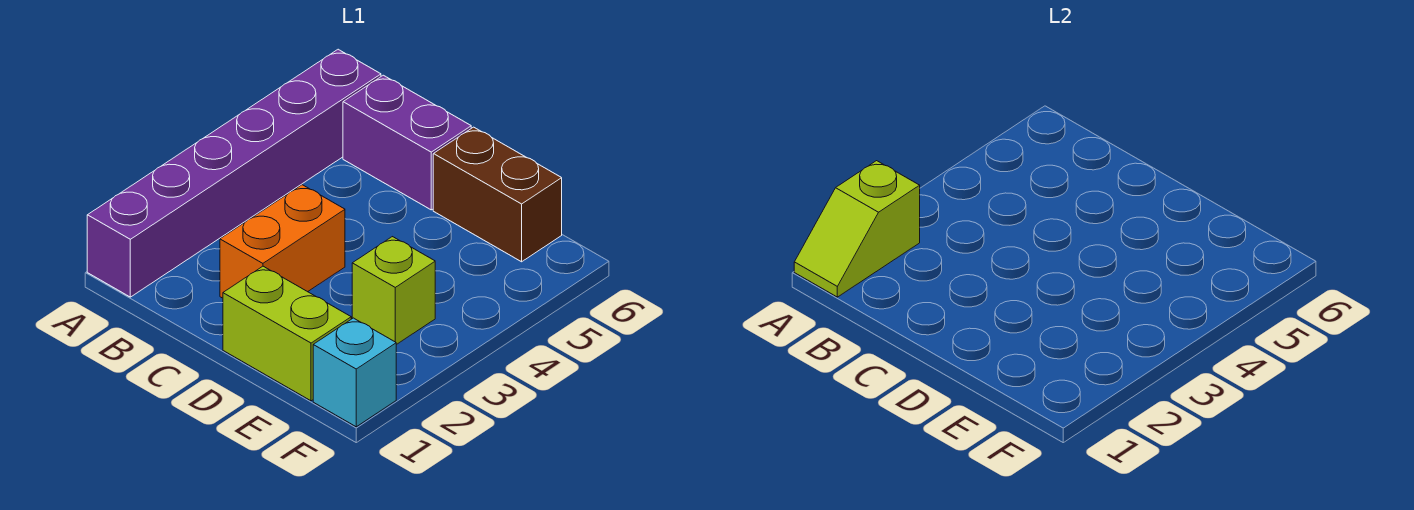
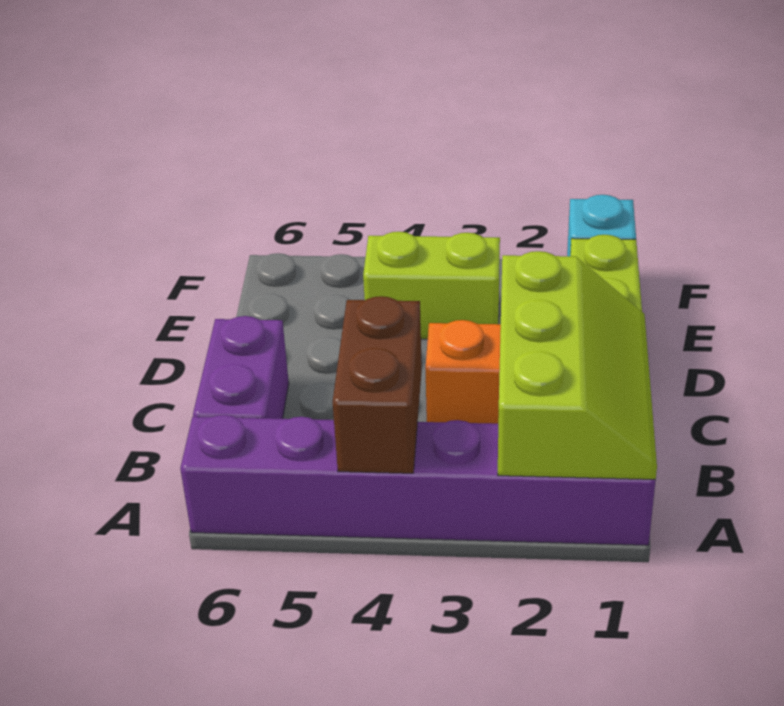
lime slope A1:A2 level 2 top 2 -> lime slope A1:C2 level 2 top 2
brown brick D6:E6 level 1 -> brown brick A4:B4 level 2
lime brick E3 level 1 -> lime brick E3:E4 level 1

